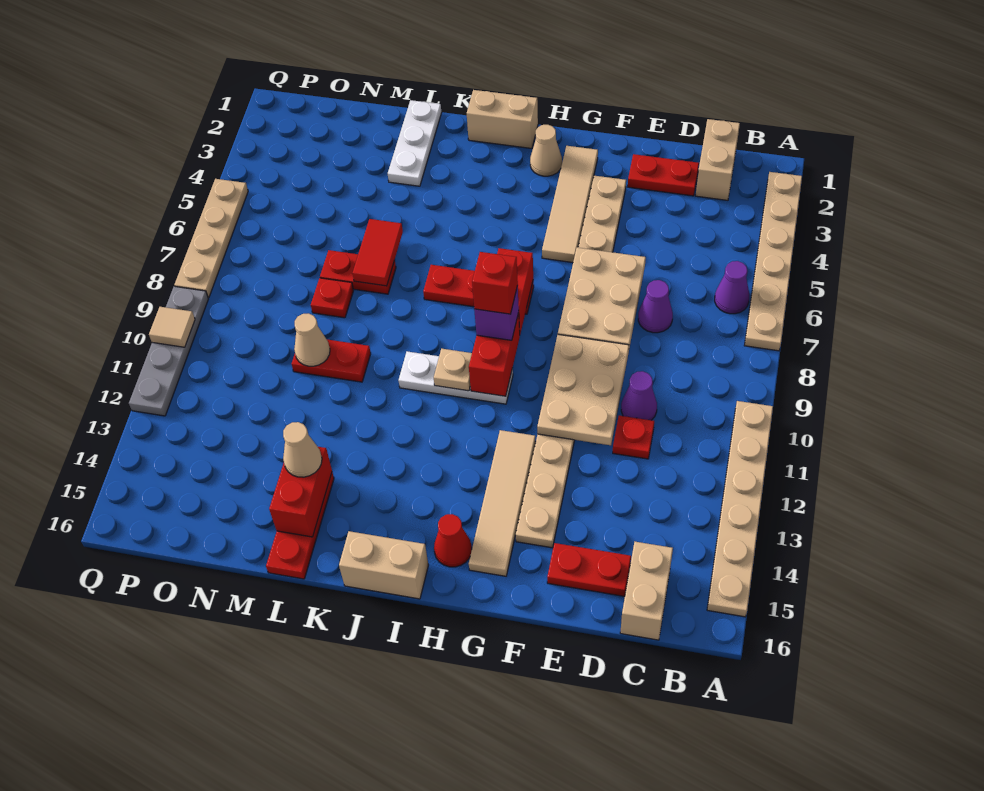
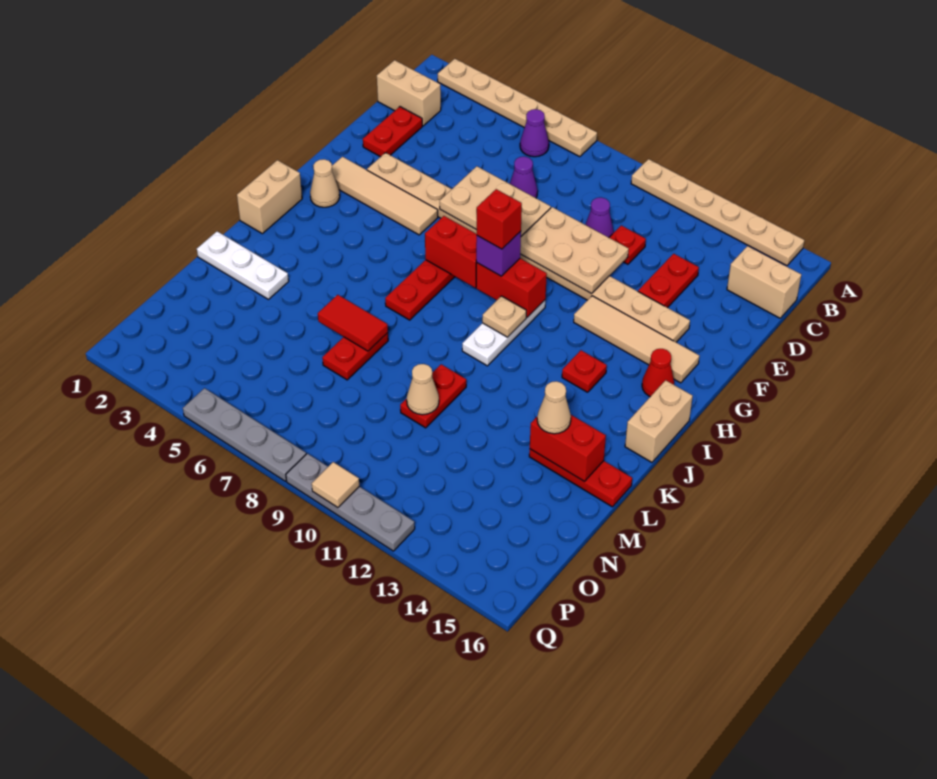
red plate D15:E15 level 1 -> red plate D13:E13 level 1
red plate M8 level 1 -> red plate I13 level 1
tan plate Q5:Q8 level 1 -> grey plate Q5:Q8 level 1

